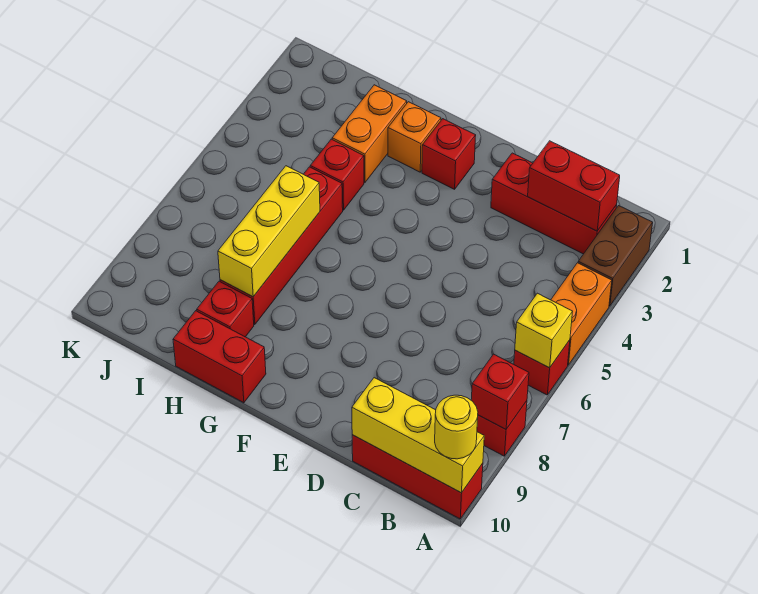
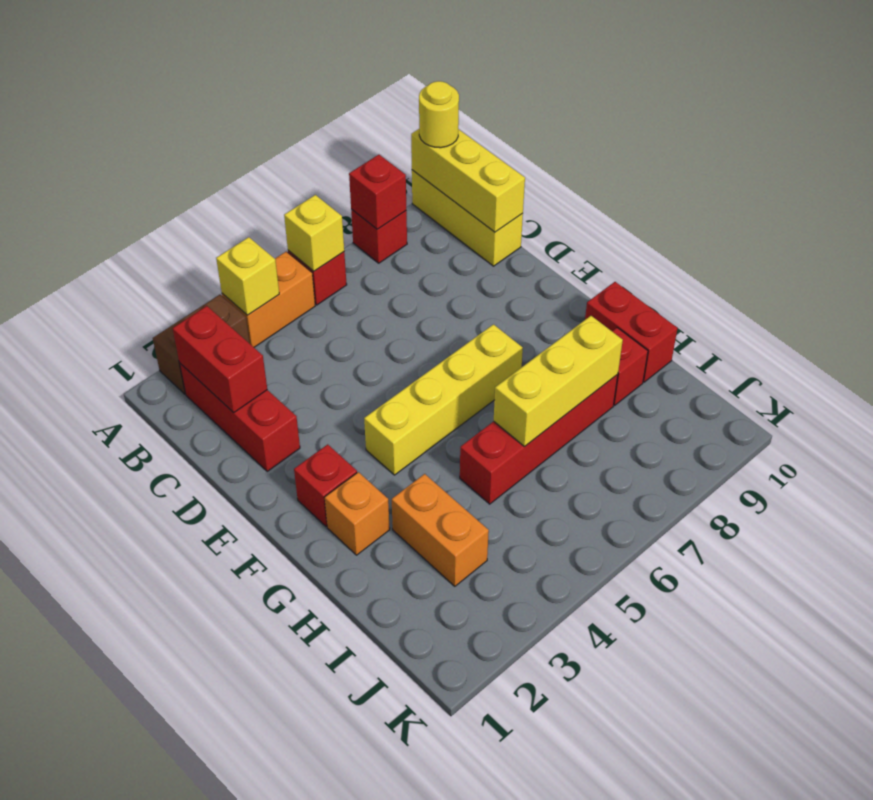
none -> yellow brick A4 level 2
red brick A10:C10 level 1 -> yellow brick A10:C10 level 1
none -> yellow brick F4:F7 level 1
orange brick H2:H3 level 1 -> orange brick H3:I3 level 1
red brick H4 level 1 -> none

